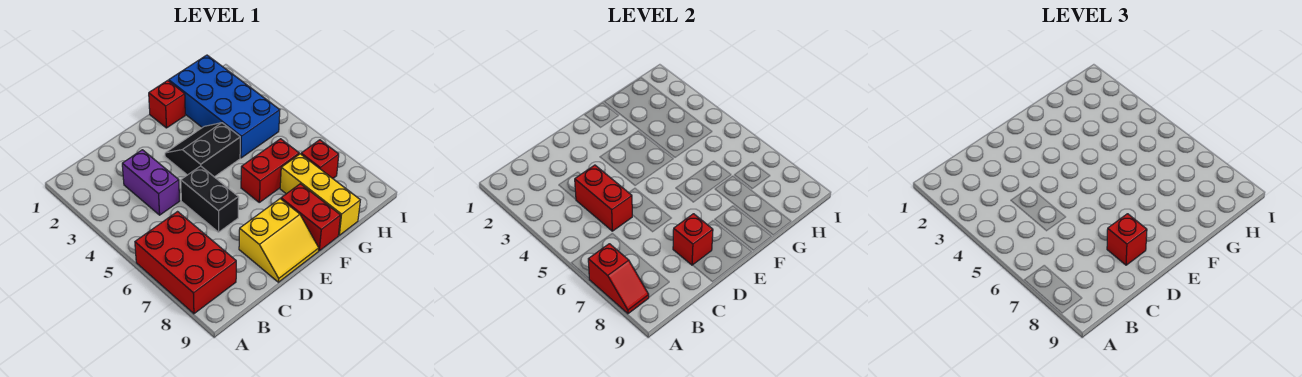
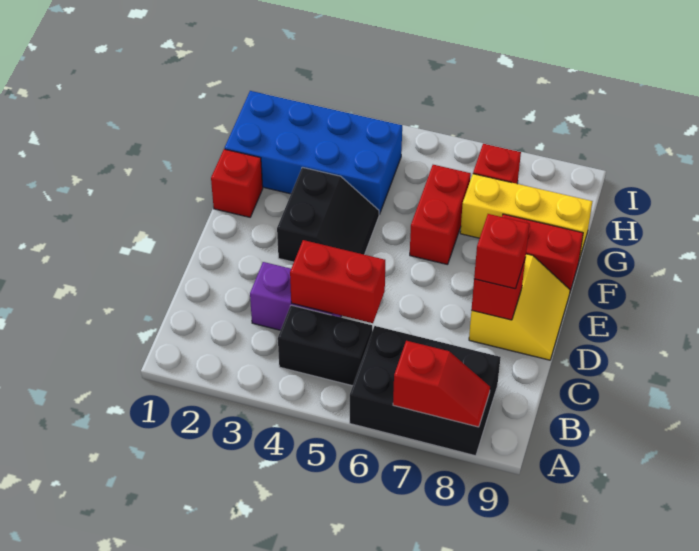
red brick A6:B8 level 1 -> black brick A6:B8 level 1
black brick D5:D6 level 1 -> black brick B4:B5 level 1
black slope E3:F4 level 1 top 4 -> black slope E3:F4 level 1 top 3

